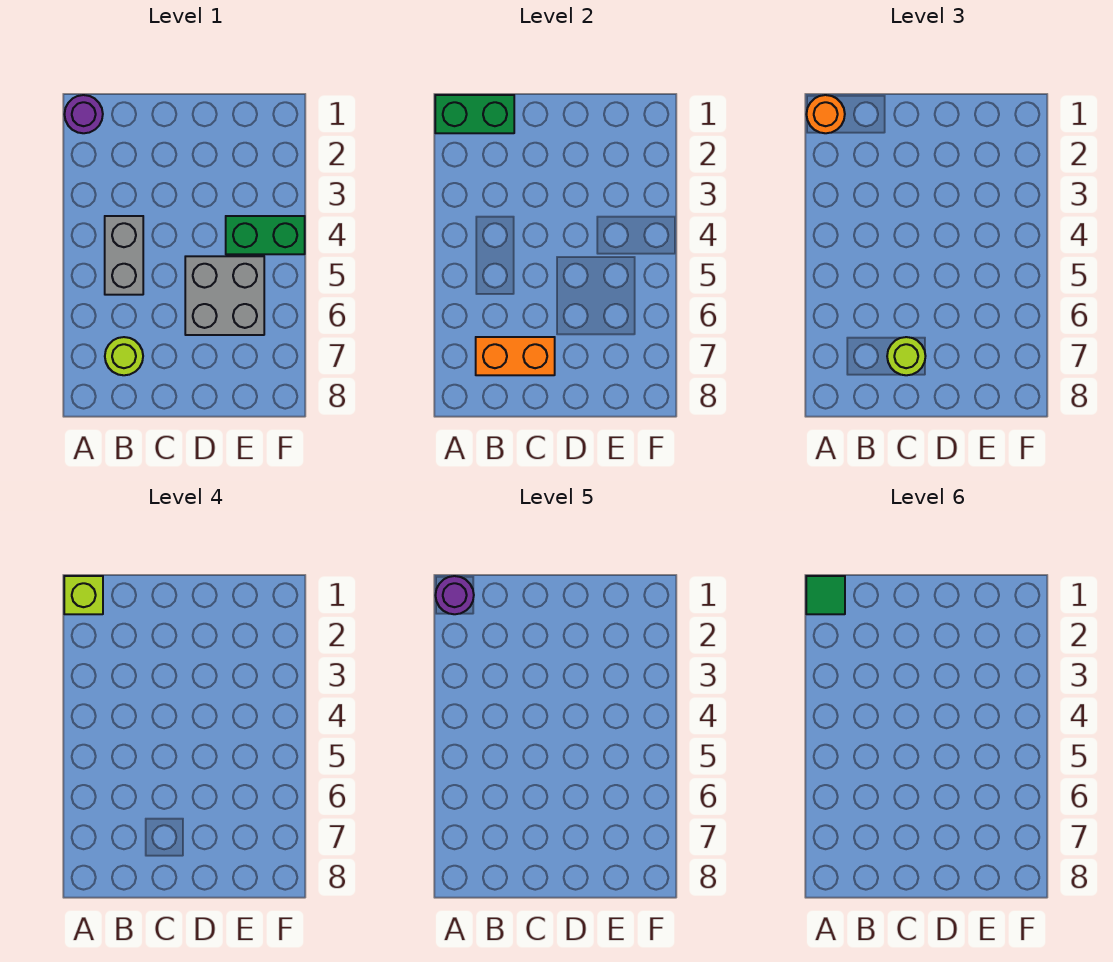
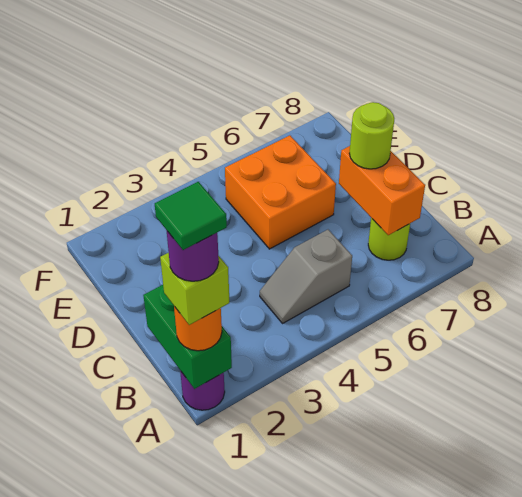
grey brick B4:B5 level 1 -> grey slope B4:B5 level 1 top 5
grey brick D5:E6 level 1 -> orange brick D5:E6 level 1
green brick E4:F4 level 1 -> none

